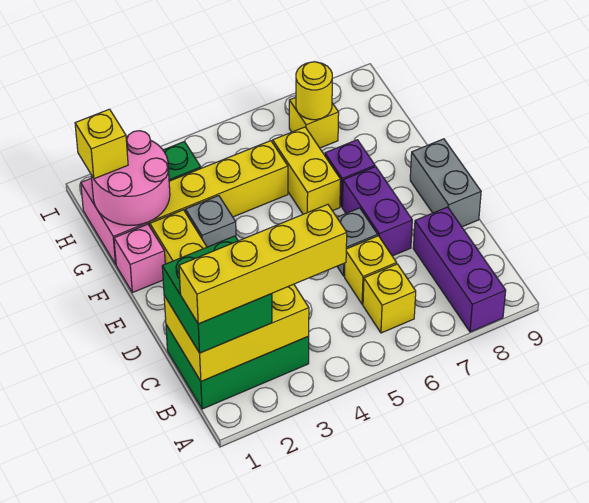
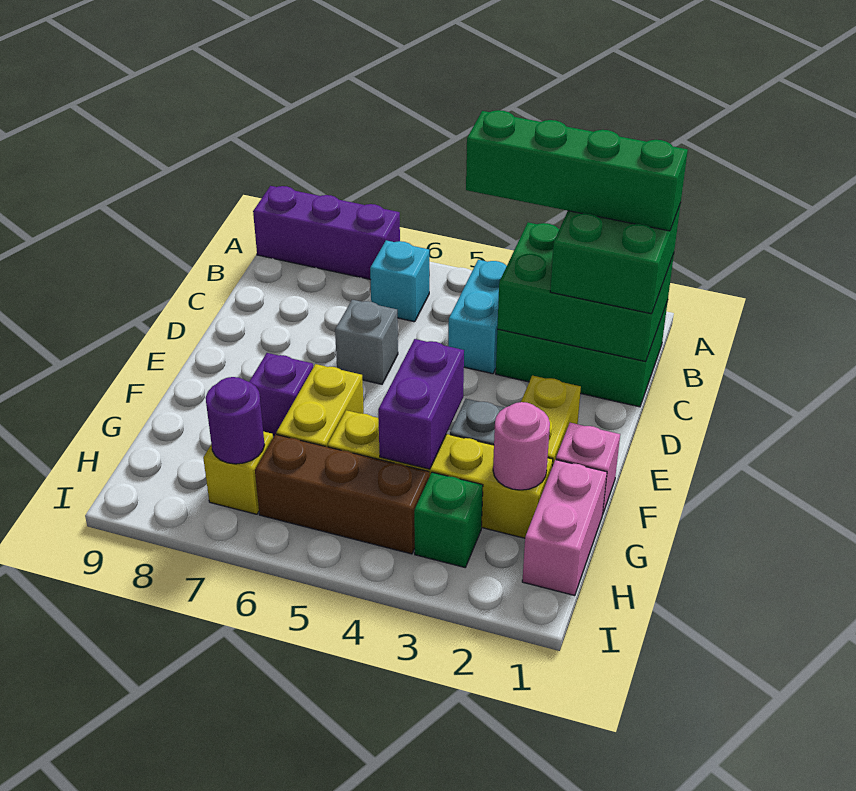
purple brick A8:C8 level 1 -> purple brick A7:A9 level 1
yellow brick B1:C3 level 2 -> green brick B1:C3 level 2
yellow brick B1:B4 level 4 -> green brick B1:B4 level 4
none -> cyan brick B4:C4 level 1
yellow brick B6 level 1 -> cyan brick B6 level 1
yellow brick C6 level 1 -> none
purple brick D7:E7 level 1 -> purple brick F4:G4 level 2
grey brick D9:E9 level 1 -> none
pink round brick G1:H2 level 2 -> pink round brick G2 level 2
yellow brick H1 level 3 -> none
none -> brown brick H4:H6 level 1
yellow round brick H7 level 2 -> purple round brick H7 level 2

